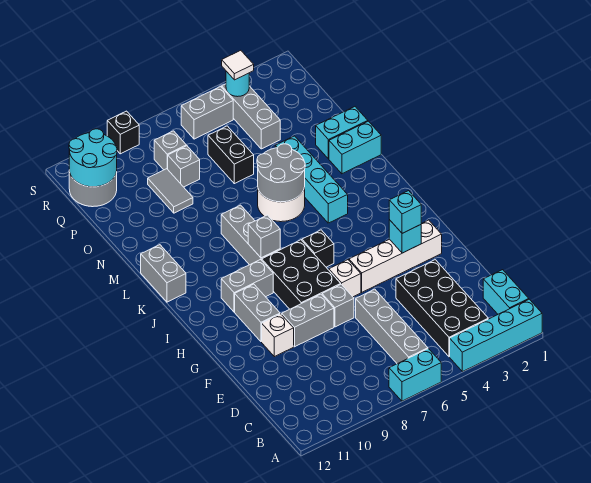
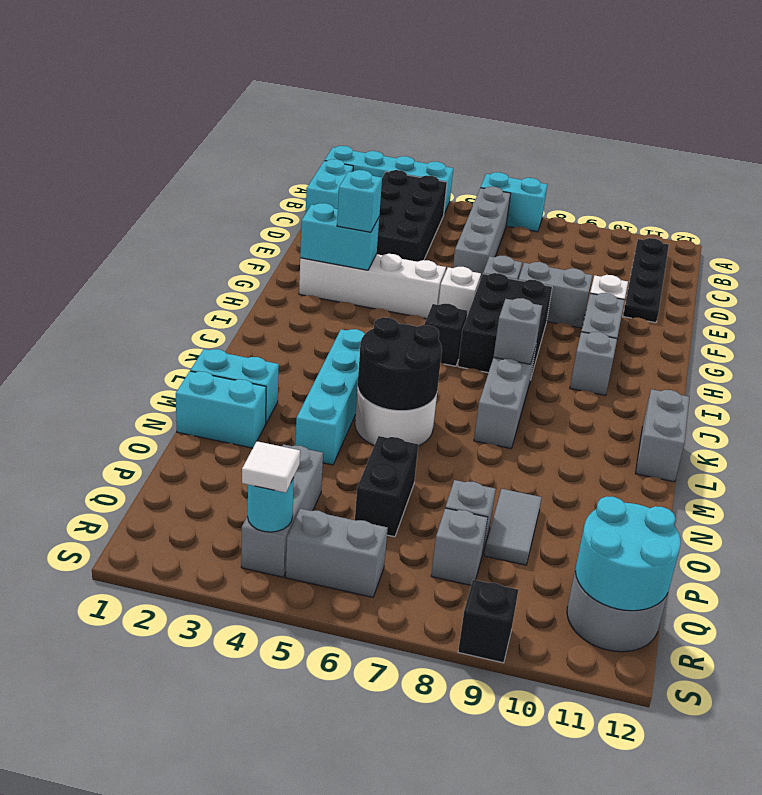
none -> black plate B11:E11 level 1
cyan brick G3 level 2 -> cyan brick G2:G3 level 2
grey brick I9:I10 level 1 -> grey brick I10 level 1
grey round brick L5:M6 level 2 -> black round brick L5:M6 level 2

